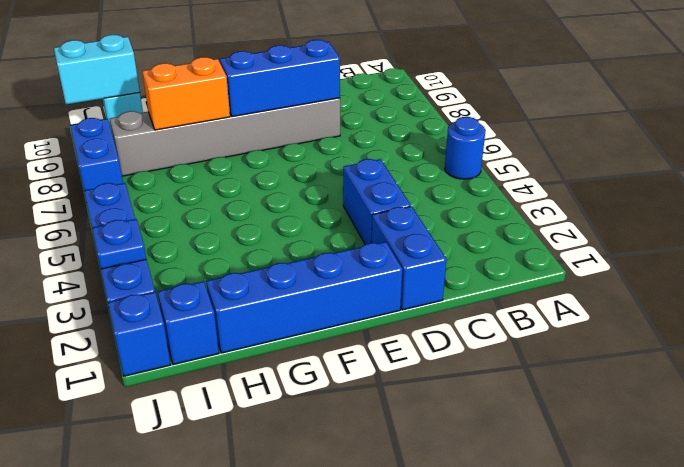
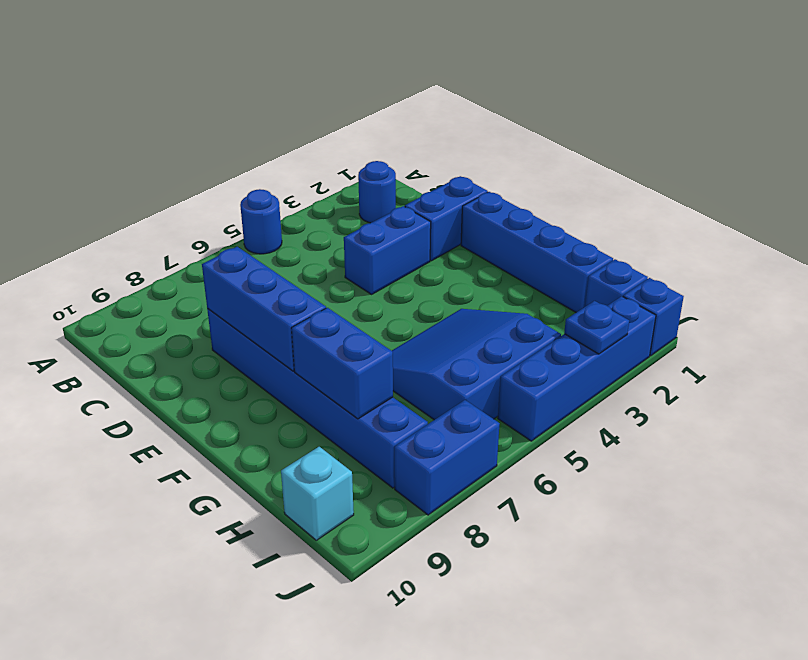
none -> blue round brick B2 level 1
grey brick D8:I8 level 1 -> blue brick D8:I8 level 1
none -> blue slope G4:I6 level 1 top I
orange brick G8:H8 level 2 -> blue brick G8:H8 level 2
cyan brick I10:J10 level 2 -> none

